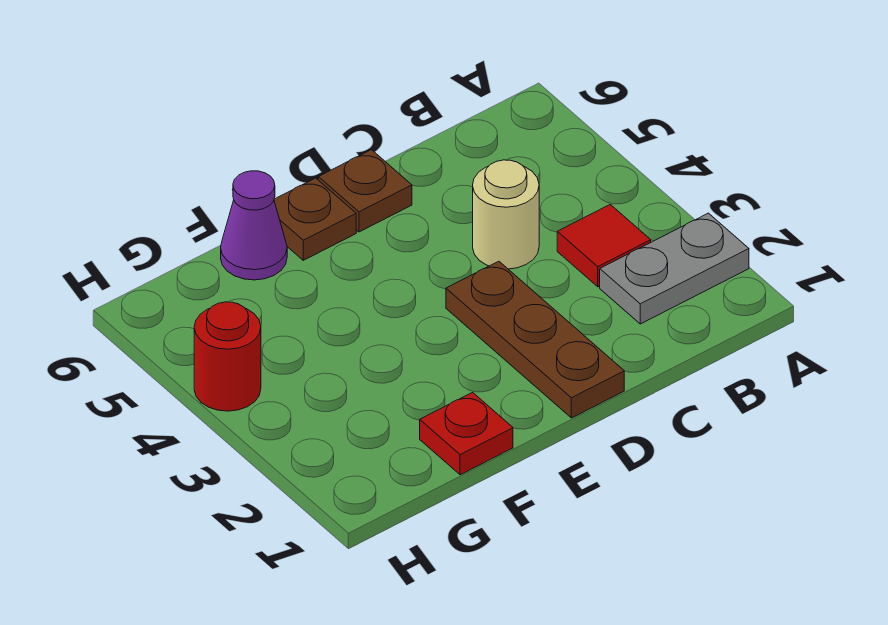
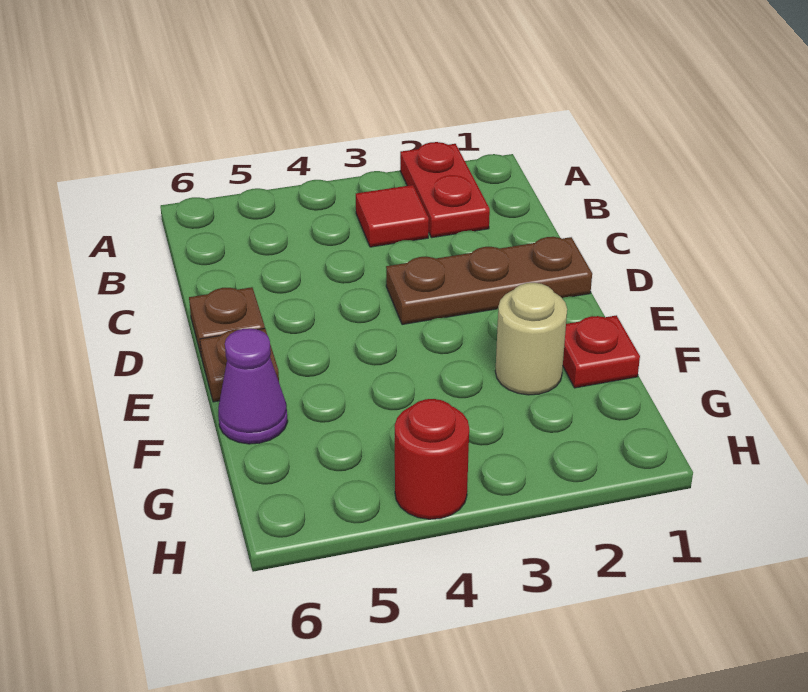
grey plate A2:B2 level 1 -> red plate A2:B2 level 1
tan round brick C4 level 1 -> tan round brick F2 level 1

